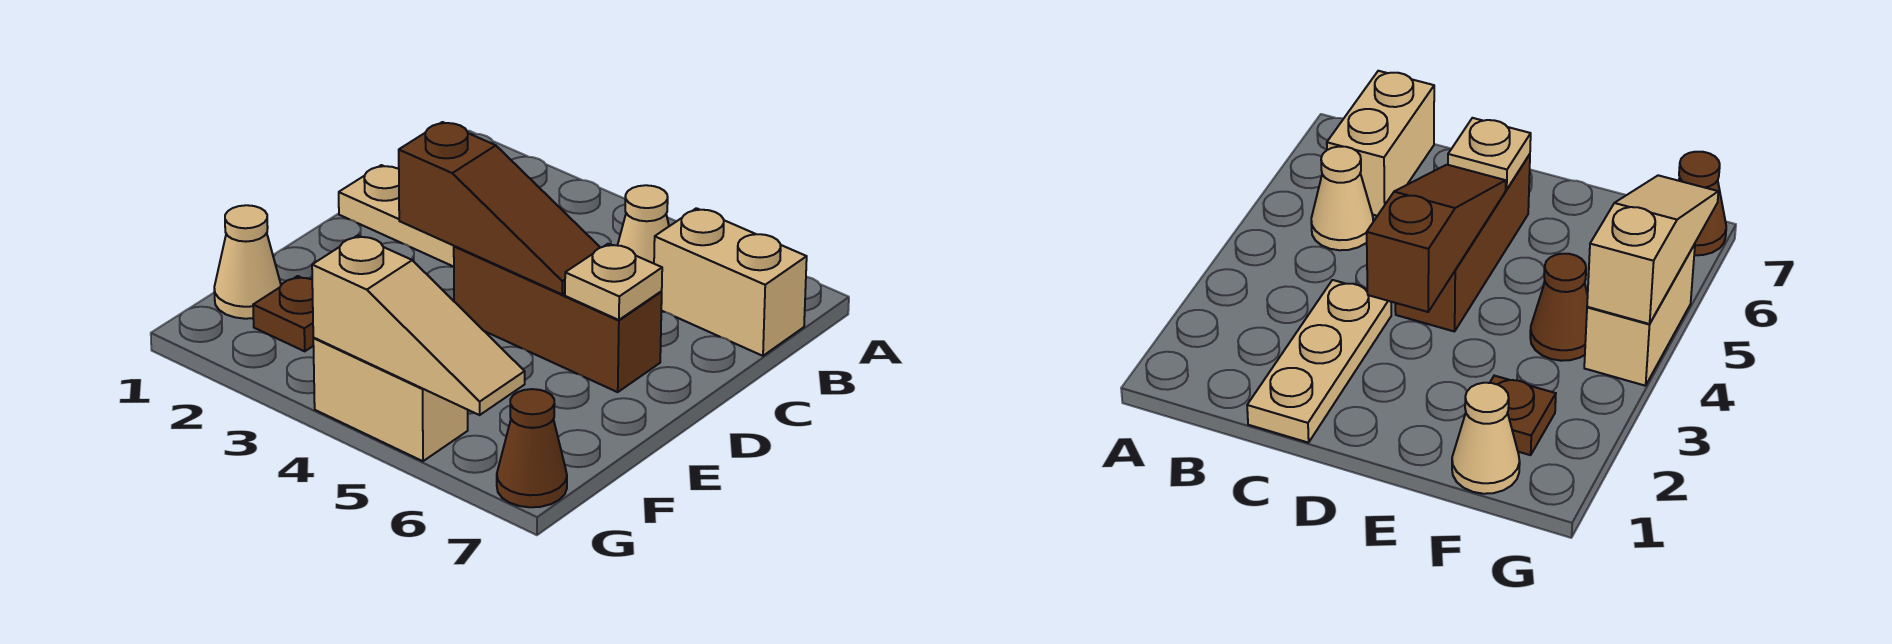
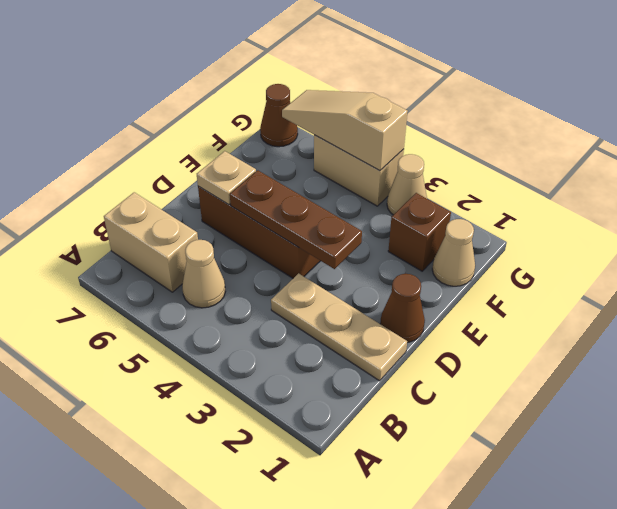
brown slope D3:D5 level 2 top 3 -> brown plate D3:D5 level 2
brown plate F2 level 1 -> brown brick F2 level 1
brown cone F4 level 1 -> brown cone D1 level 1
none -> tan cone G3 level 1

